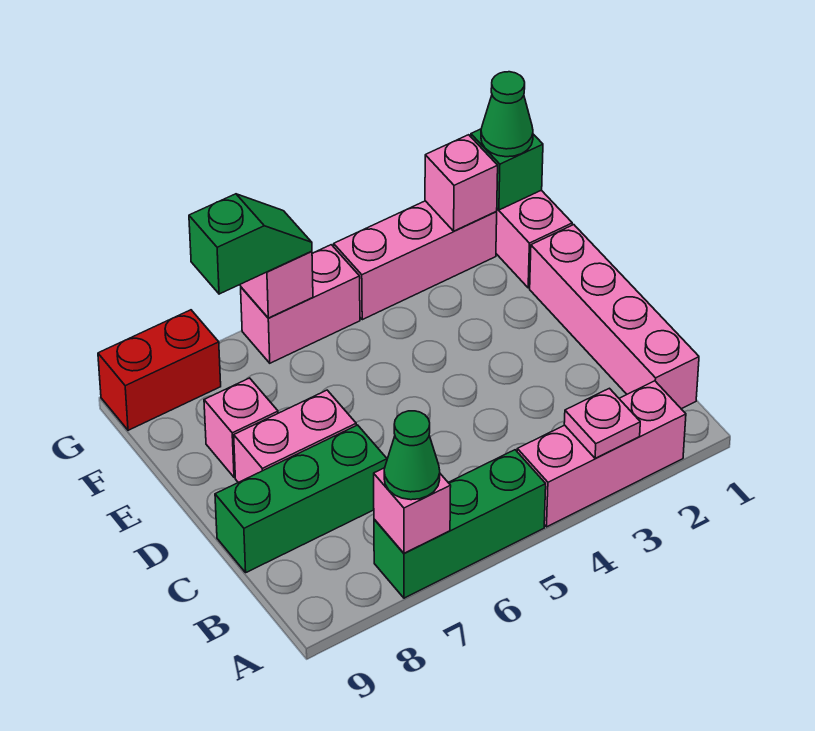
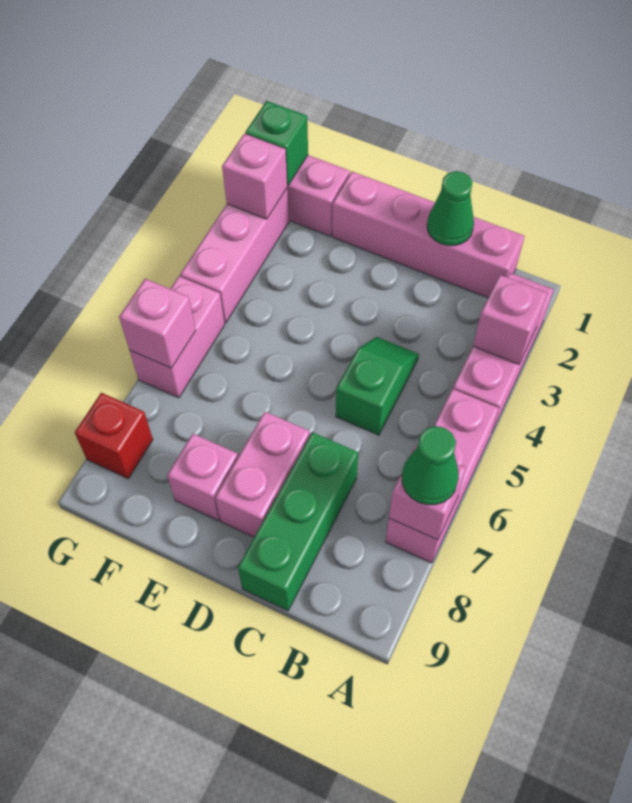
pink plate A3 level 2 -> pink brick A3 level 2
green brick A5:A7 level 1 -> pink brick A5:A7 level 1
green cone G1 level 3 -> green cone C1 level 2
green slope G6:G7 level 3 top 7 -> green slope C4:C5 level 1 top 5
red brick G8:G9 level 1 -> red brick G8 level 1

